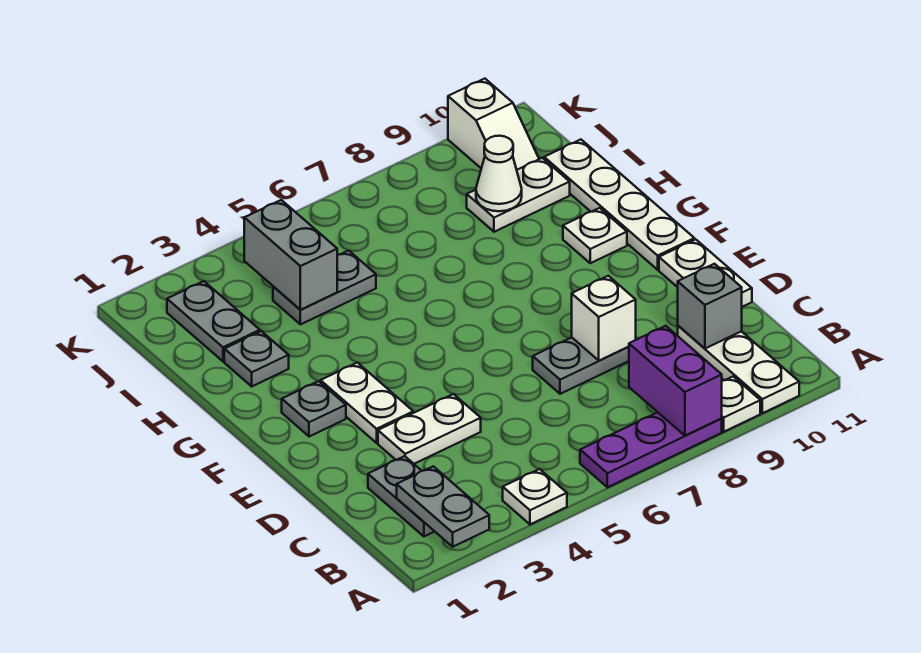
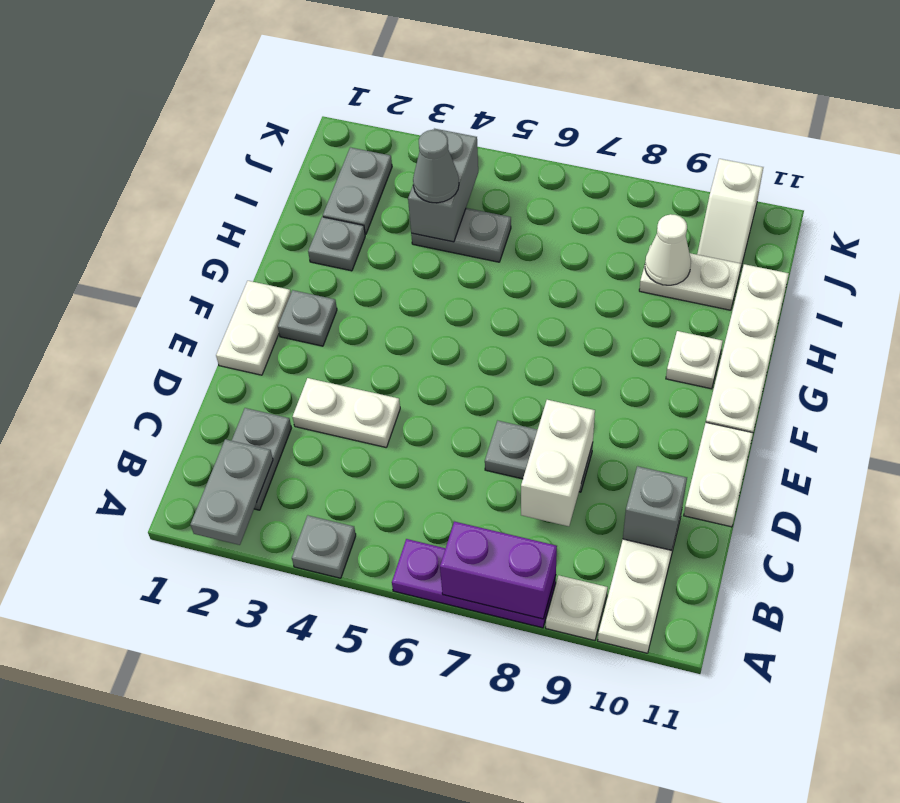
white plate A4 level 1 -> grey plate A4 level 1
purple brick A8:B8 level 2 -> purple brick A7:A8 level 2
white brick D8 level 2 -> white brick C8:D8 level 2
white plate E3:F3 level 1 -> white plate E1:F1 level 1
none -> grey cone I4 level 3

